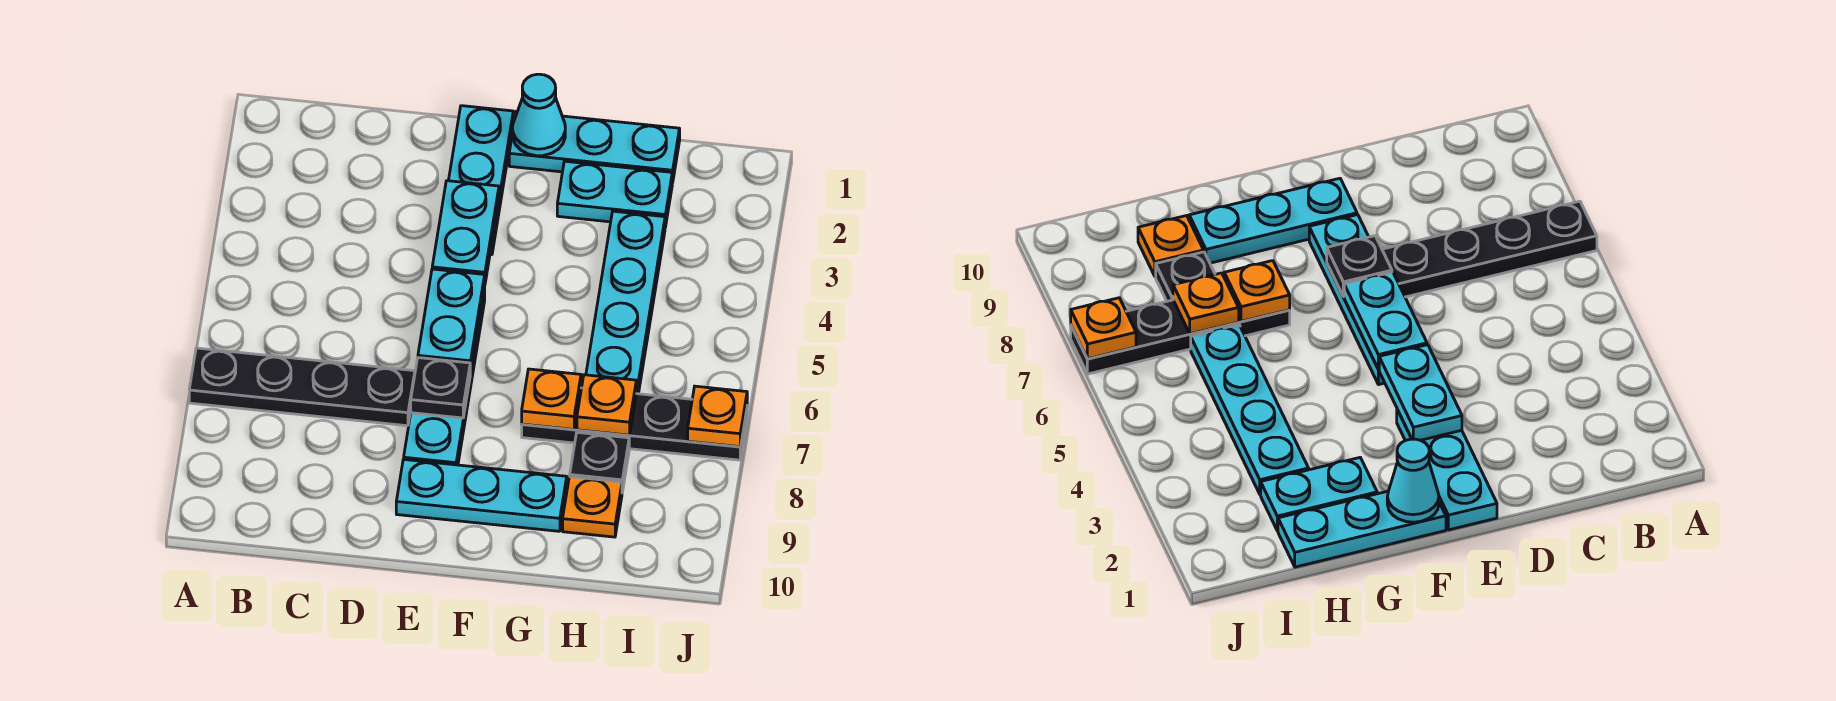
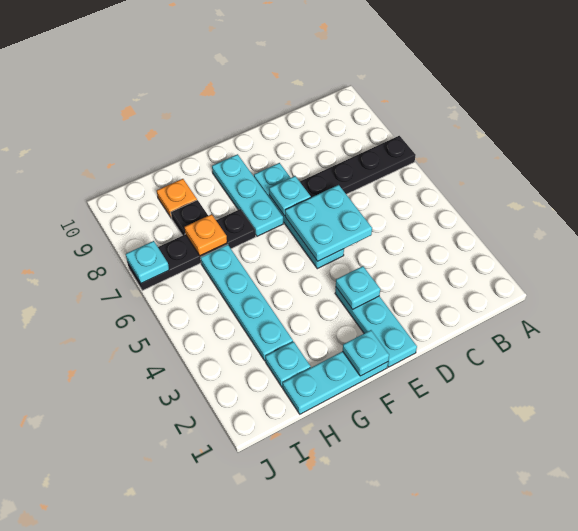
cyan plate E3:E4 level 2 -> cyan plate E3 level 2
cyan plate E5:E6 level 2 -> cyan plate D5:E6 level 2
black plate E7 level 2 -> cyan plate E7 level 2
cyan plate E9:G9 level 1 -> cyan plate F7:F9 level 1
cyan cone F1 level 2 -> cyan plate F1 level 2
cyan plate G2:H2 level 1 -> cyan plate H2 level 1
orange plate G7 level 2 -> none
orange plate J7 level 2 -> cyan plate J7 level 2

